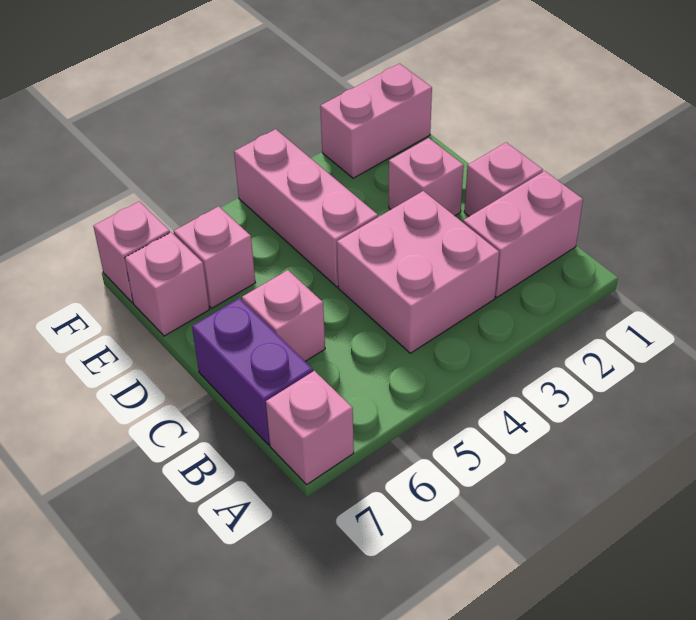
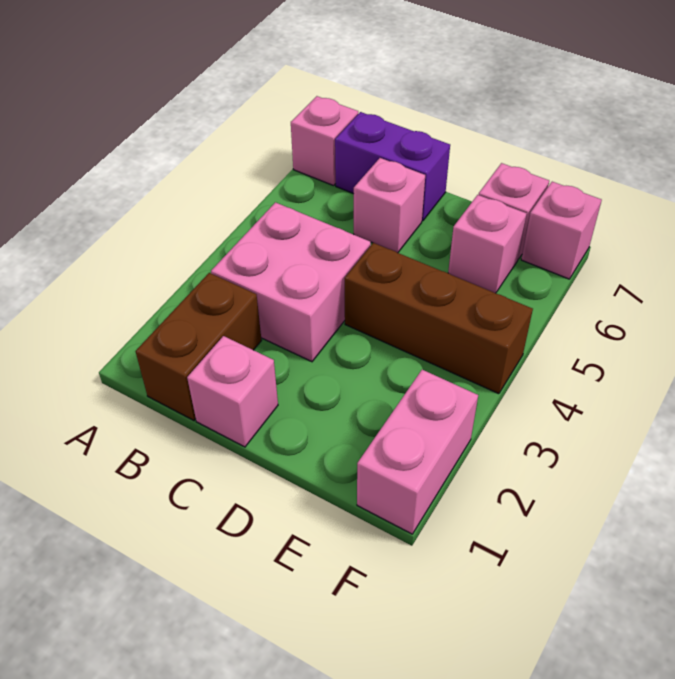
pink brick B1:B2 level 1 -> brown brick B1:B2 level 1
pink brick D2 level 1 -> none
pink brick D4:F4 level 1 -> brown brick D4:F4 level 1

